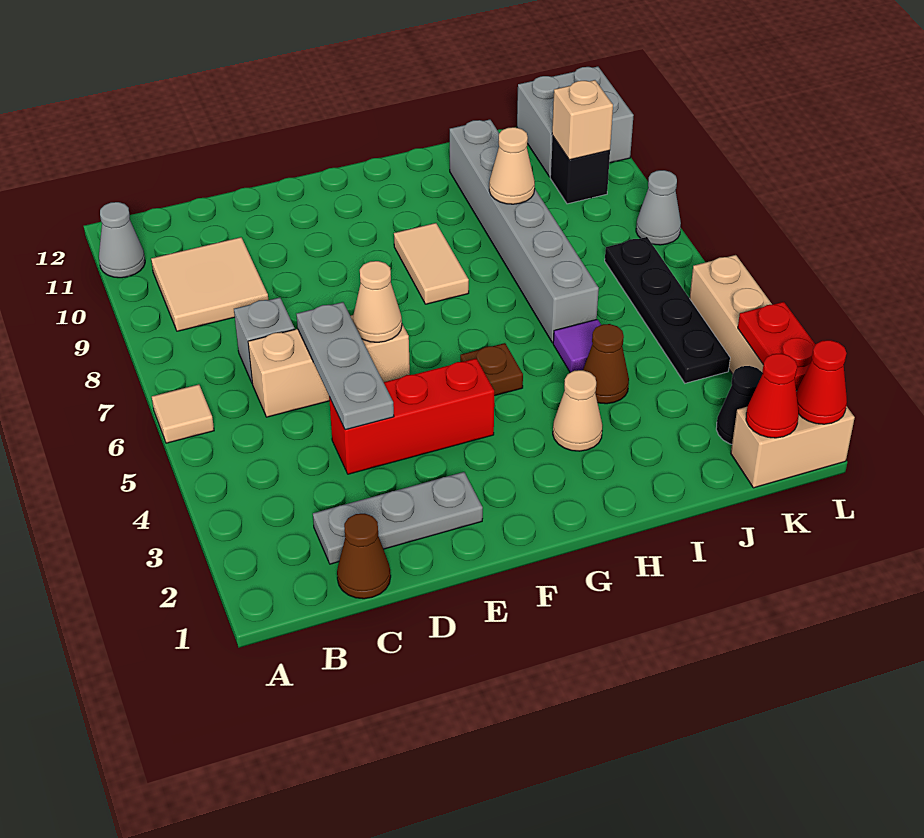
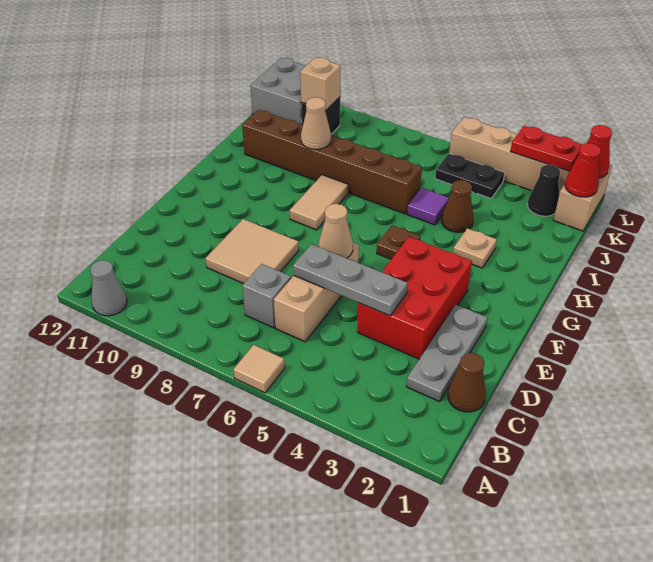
tan tile B9:C10 level 1 -> tan tile D8:E9 level 1
red brick D4:F4 level 1 -> red brick D3:F4 level 1
tan tile G8:G9 level 1 -> tan tile G8:H8 level 1
tan cone H3 level 1 -> tan plate H3 level 1
grey brick I6:I11 level 1 -> brown brick I6:I11 level 1
black plate K4:K7 level 1 -> black plate K4:K5 level 1
grey cone L8 level 1 -> none

